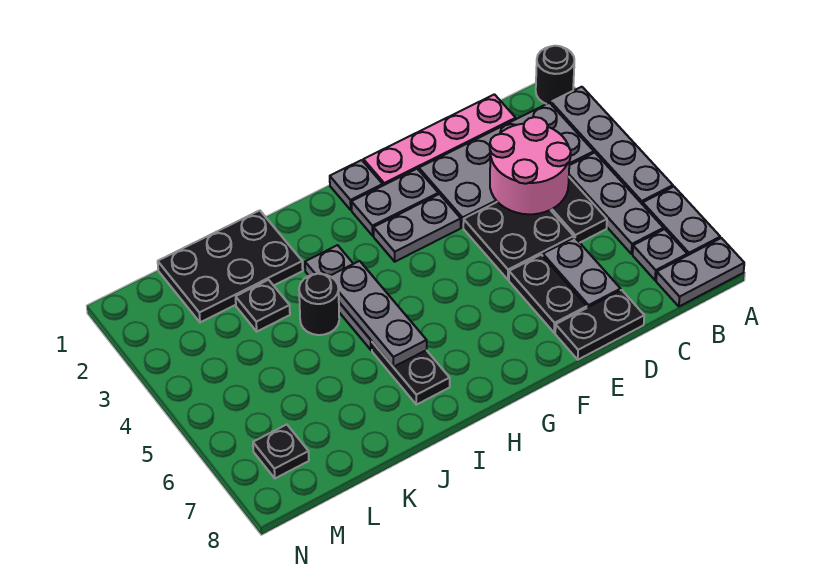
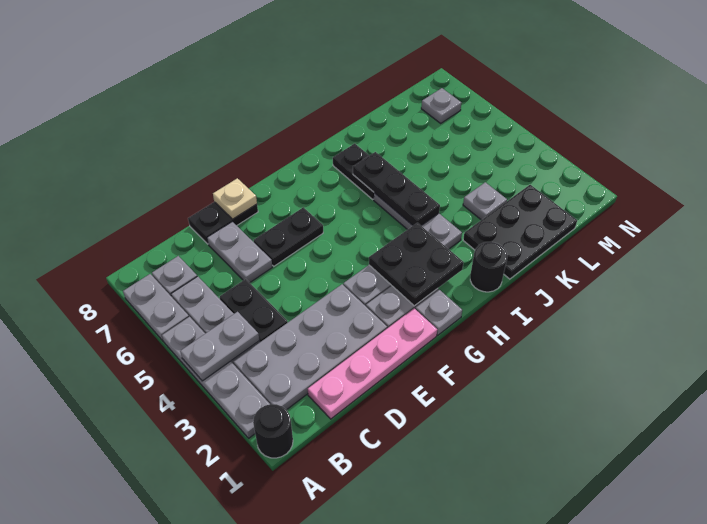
grey plate A8:B8 level 1 -> grey plate A4:B4 level 2
pink round brick C3:D4 level 2 -> none
black plate D4:E5 level 1 -> black plate G2:H3 level 2
black plate E6:E7 level 1 -> black plate E6:F6 level 1
none -> tan plate E8 level 2
grey plate I4:I6 level 2 -> black plate I4:I6 level 2
black round brick J4 level 1 -> black round brick I1 level 1
black plate K3 level 1 -> grey plate K3 level 1
black plate M7 level 1 -> grey plate M7 level 1

